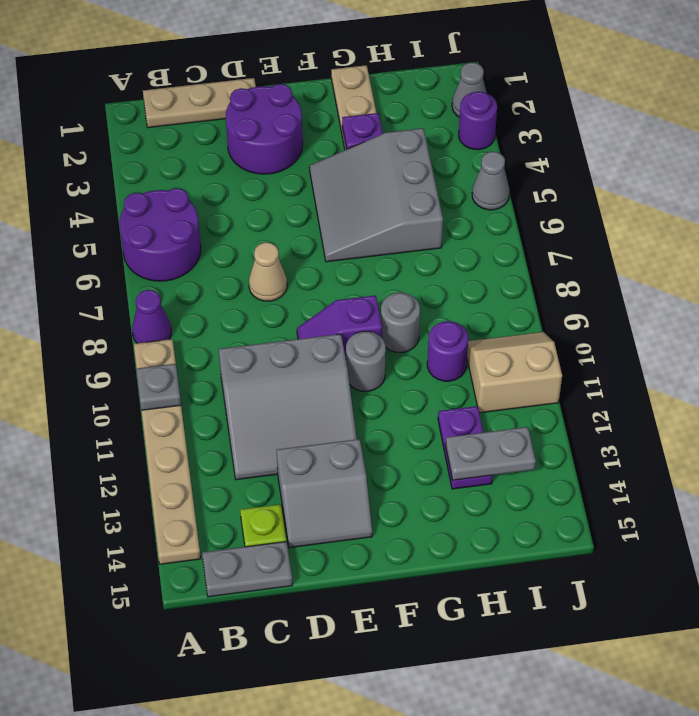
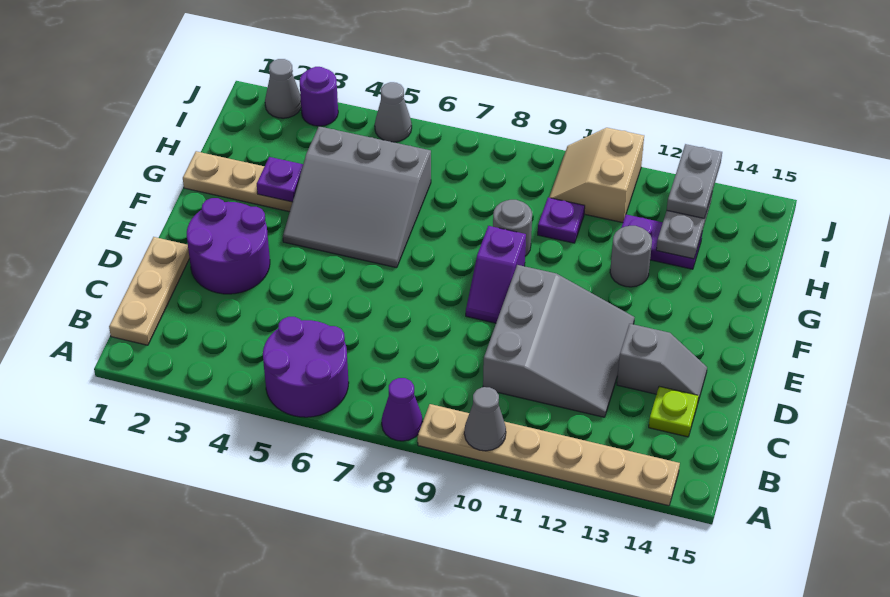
grey plate A10 level 2 -> grey cone A10 level 2
grey plate B15:C15 level 1 -> grey plate I13:J13 level 3
tan cone D7 level 1 -> none
grey slope D13:E14 level 1 top 13 -> grey slope D13:D14 level 1 top 13
grey round brick F10 level 1 -> grey round brick G12 level 1
purple round brick H10 level 1 -> purple plate H10 level 1

